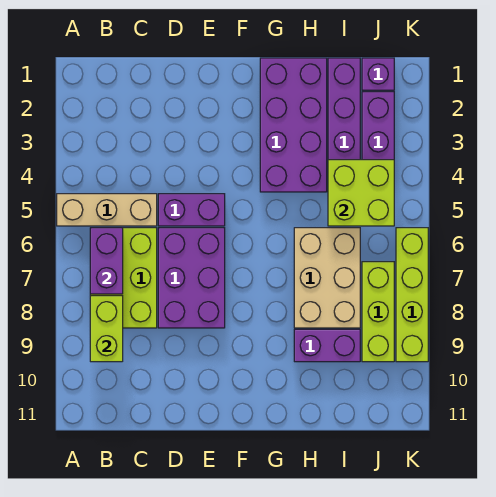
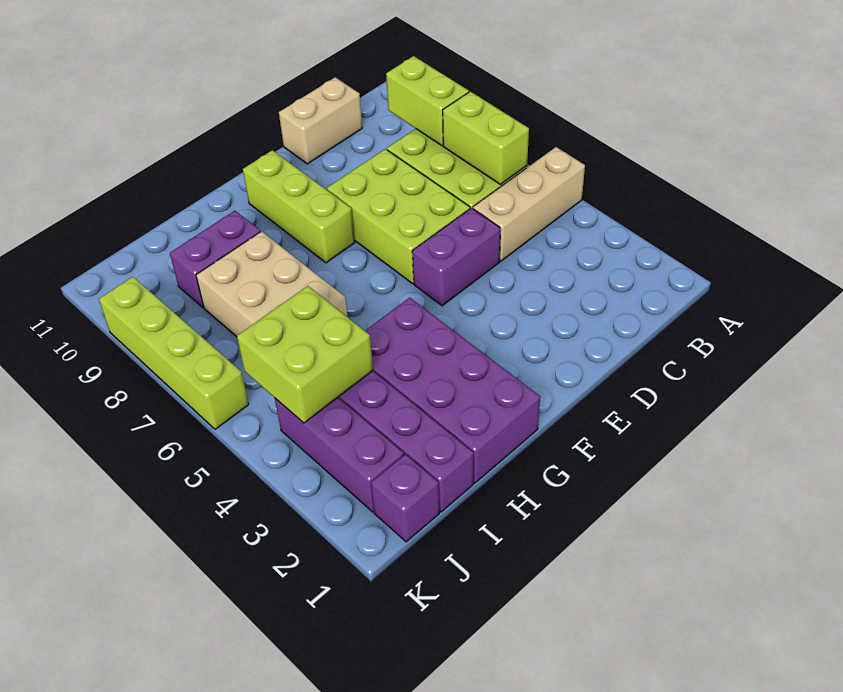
purple brick B6:B7 level 2 -> lime brick B6:B7 level 2
none -> tan brick C11:D11 level 1
purple brick D6:E8 level 1 -> lime brick D6:E8 level 1
lime brick J7:J9 level 1 -> lime brick F8:F10 level 1

